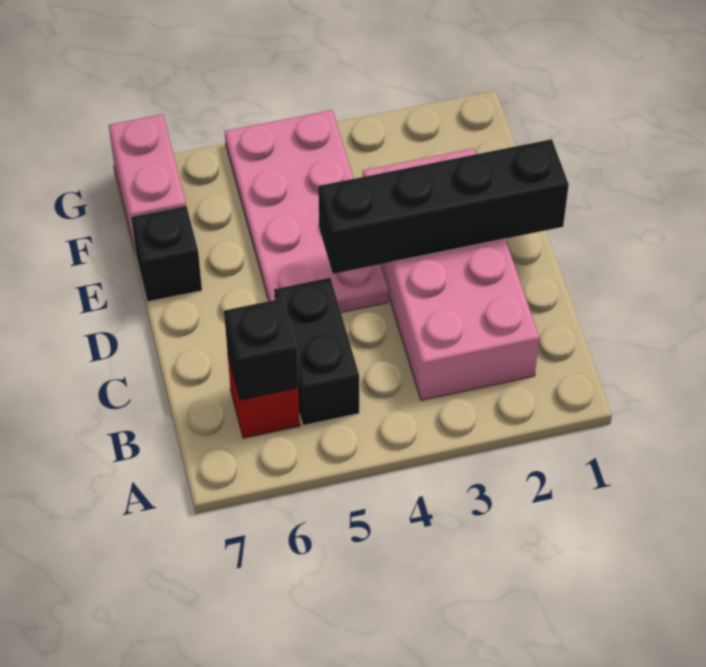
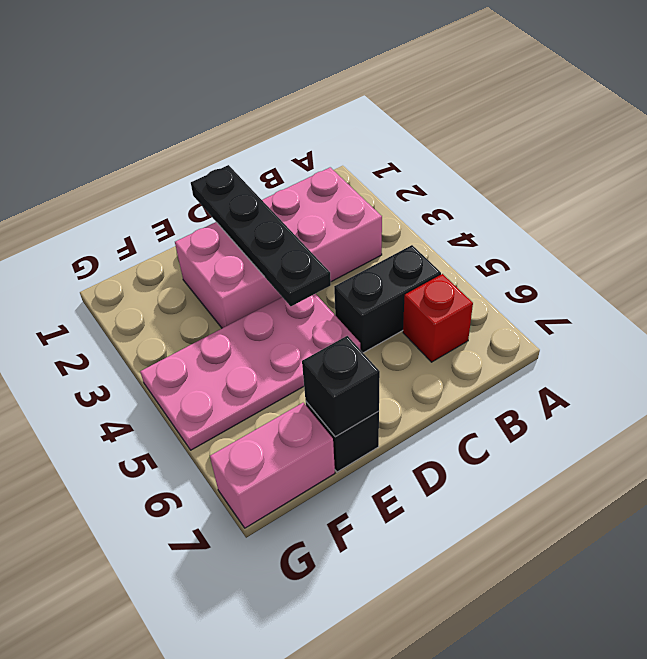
black brick B6 level 2 -> black brick E7 level 2
black brick D1:D4 level 2 -> black plate D1:D4 level 2

